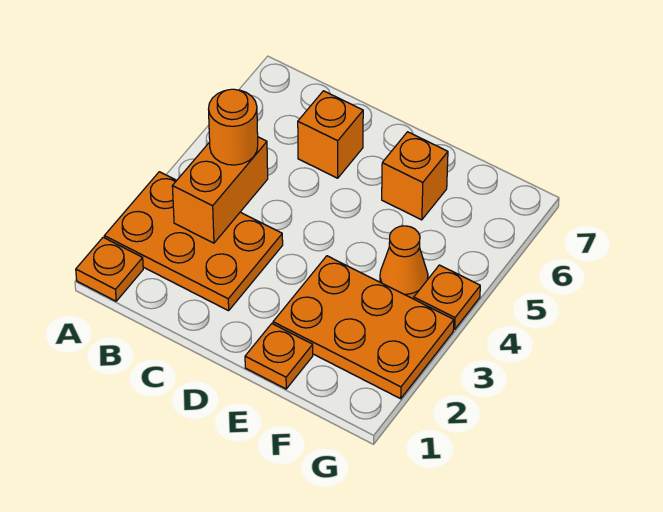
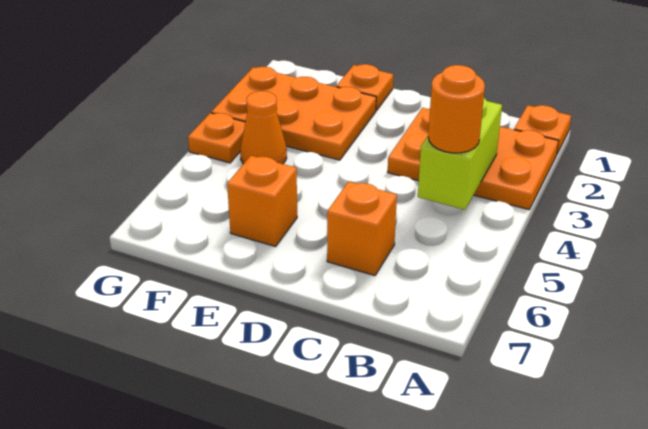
orange brick B3:B4 level 2 -> lime brick B3:B4 level 2

